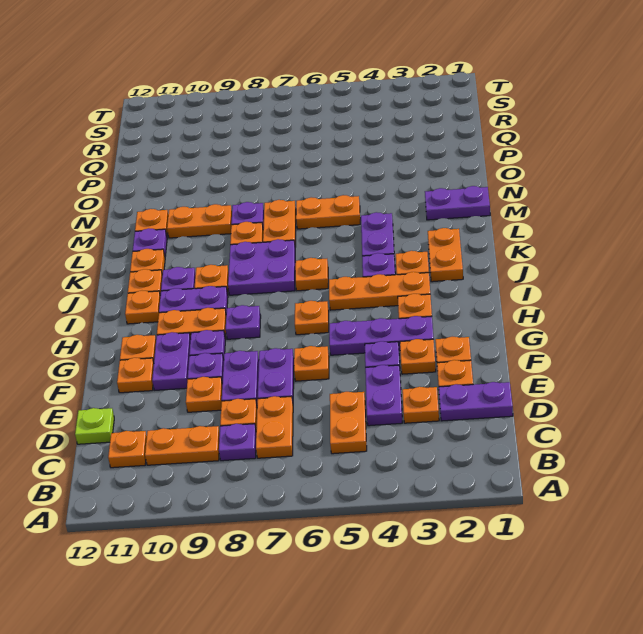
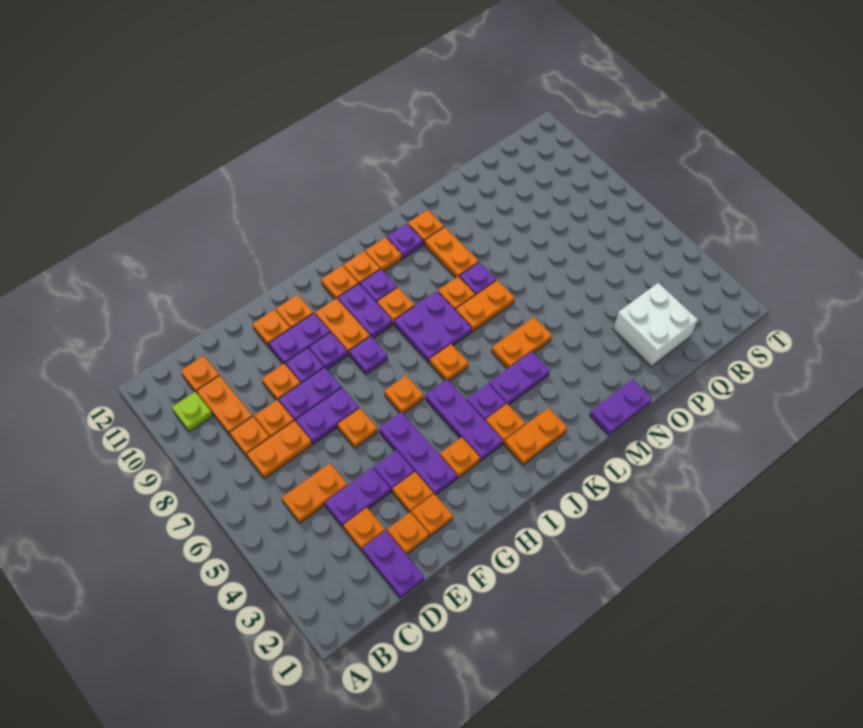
purple plate C8 level 1 -> orange plate C8 level 1
lime plate D12 level 1 -> lime plate B10 level 1
orange plate I3:I5 level 1 -> purple plate I3:I5 level 1
purple plate M1:M2 level 1 -> purple plate M1:N1 level 1
orange plate M5:M6 level 1 -> orange plate L5:M5 level 1
none -> white brick P2:Q3 level 1

